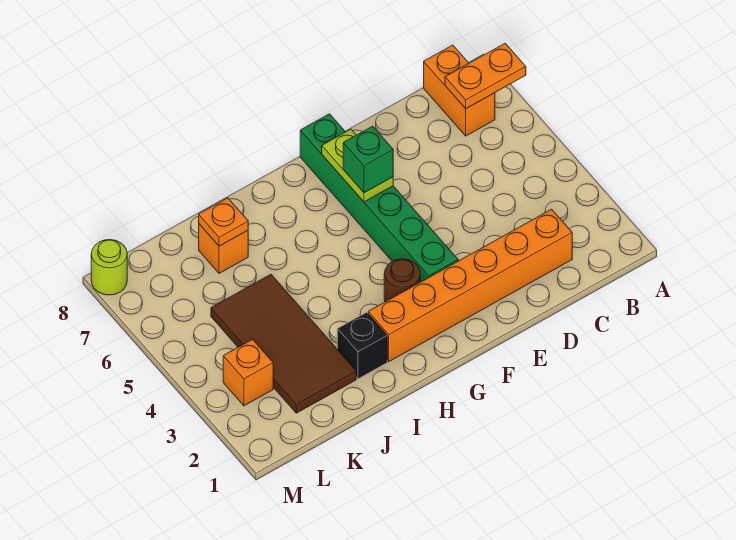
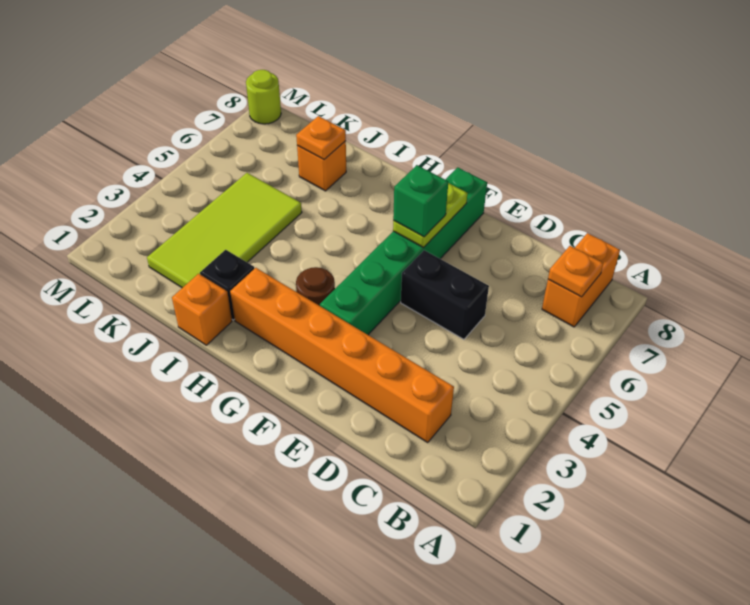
orange plate A7:B7 level 2 -> orange plate B7 level 2
none -> black brick D5:E5 level 1
brown tile J2:K5 level 1 -> lime tile J2:K5 level 1
orange brick L3 level 1 -> orange brick I1 level 1

